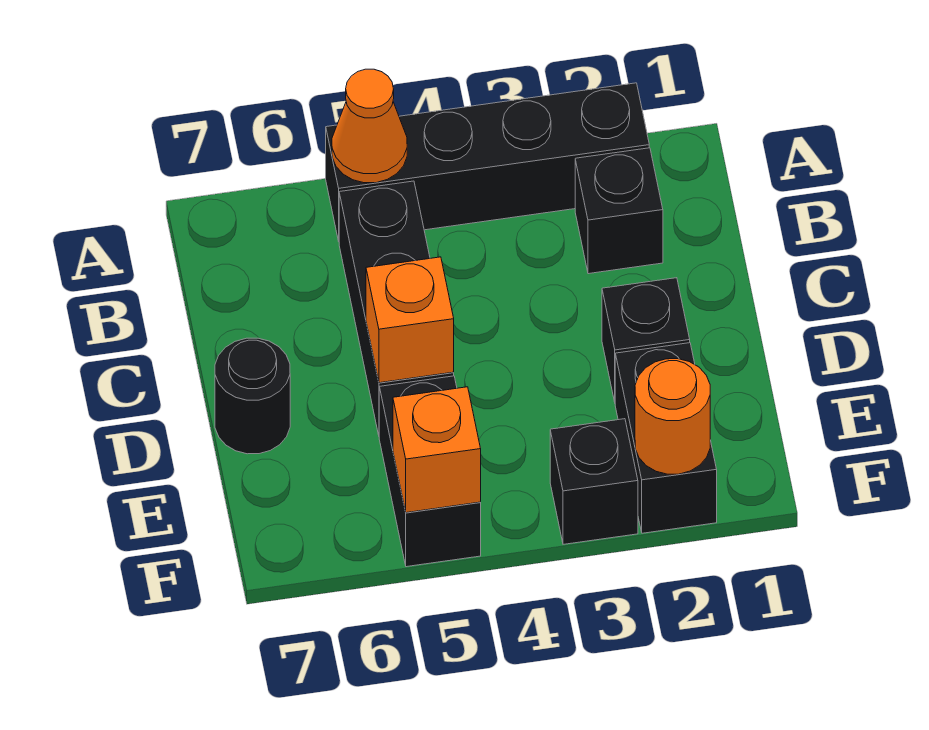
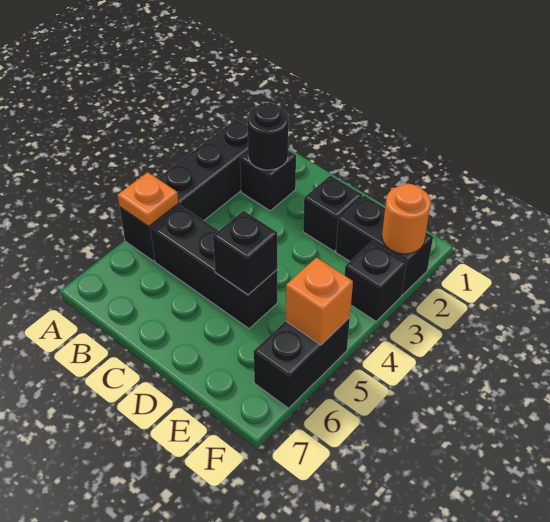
orange cone A5 level 2 -> orange plate A5 level 2
orange brick D5 level 2 -> black brick D5 level 2
black round brick D7 level 1 -> black round brick B2 level 2
black brick E5:F5 level 1 -> black brick F5:F6 level 1

